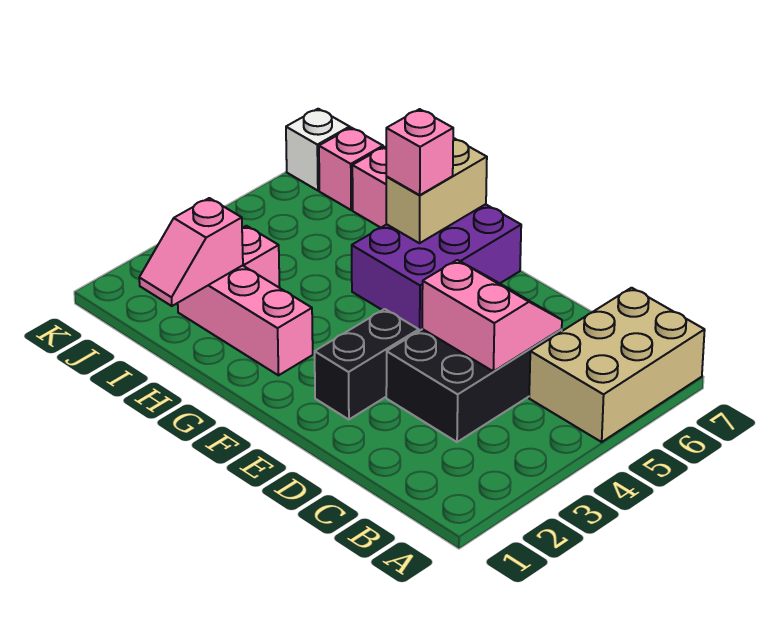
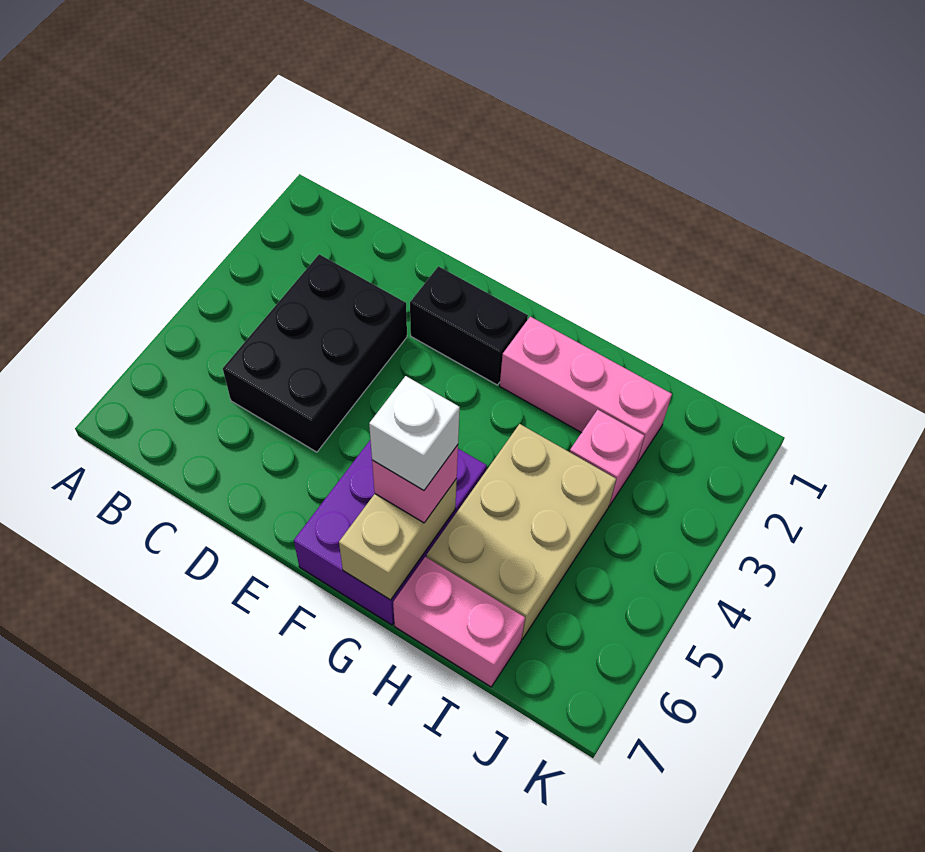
tan brick A5:B7 level 1 -> tan brick H4:I6 level 1
pink slope C4:D5 level 2 top 4 -> none
black brick E2:E3 level 1 -> black brick E2:F2 level 1
pink slope I1:I2 level 2 top 2 -> none
pink brick J7 level 1 -> none
white brick K7 level 1 -> white brick G6 level 4

